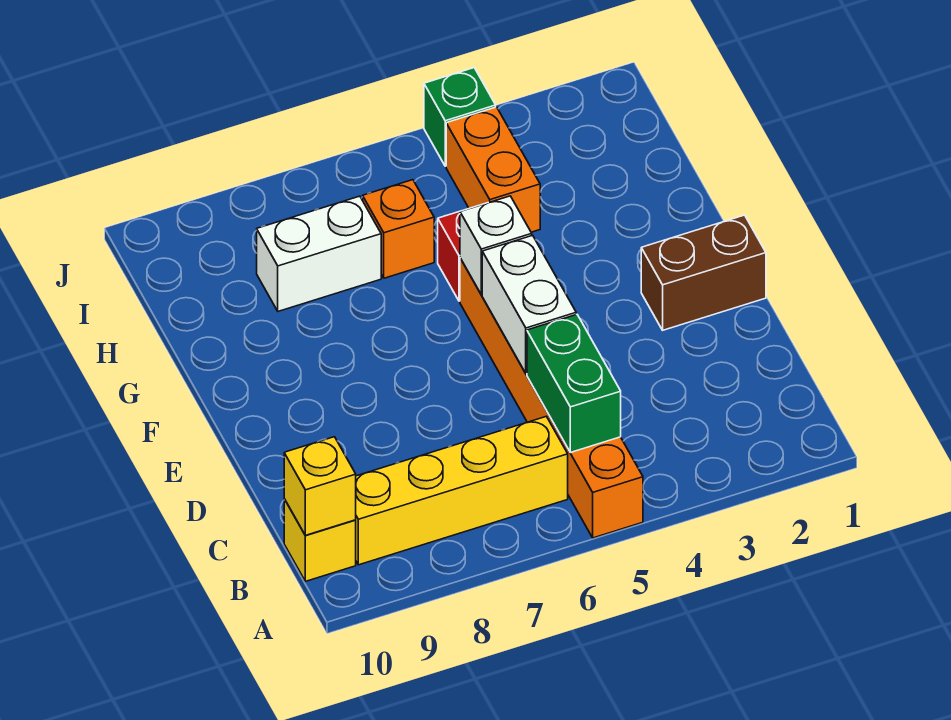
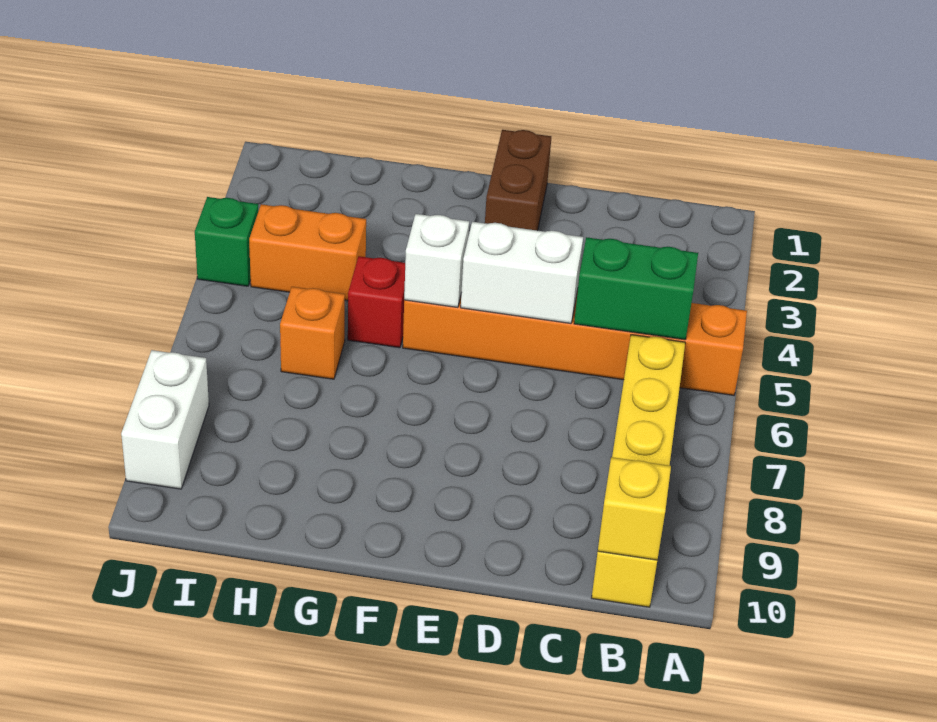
white brick H7:H8 level 1 -> white brick J8:J9 level 1

